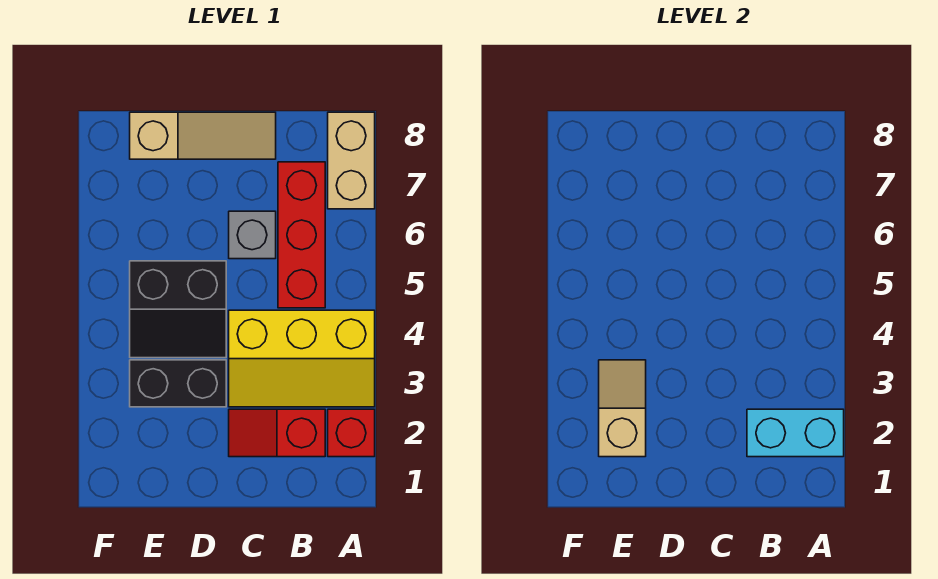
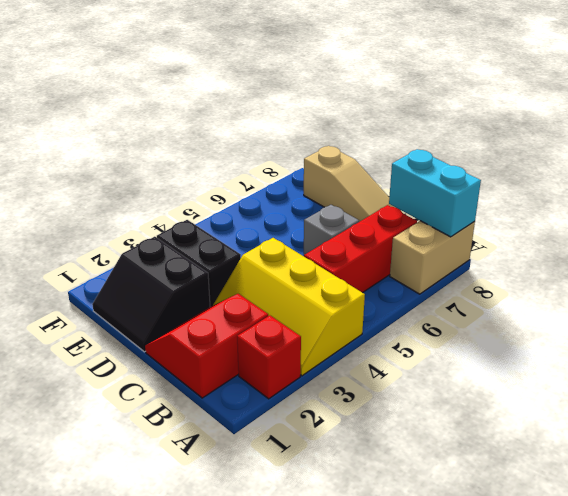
cyan brick A2:B2 level 2 -> cyan brick A8:B8 level 2
red slope B2:C2 level 1 top B -> red slope B1:C2 level 1 top B
black slope D4:E5 level 1 top 5 -> black slope D1:E2 level 1 top 2
tan slope E2:E3 level 2 top 2 -> none

